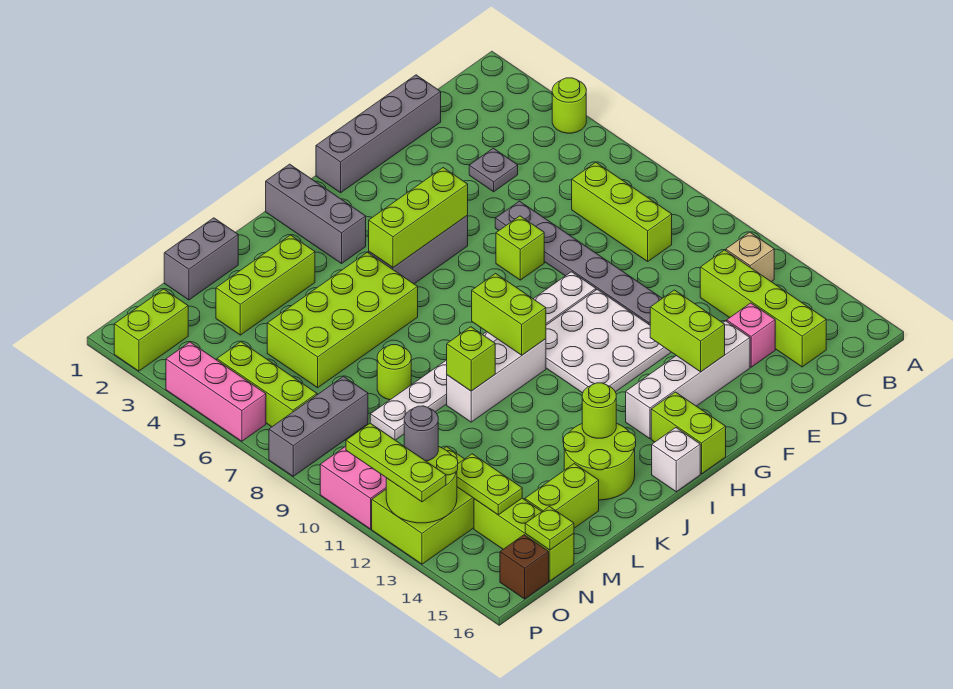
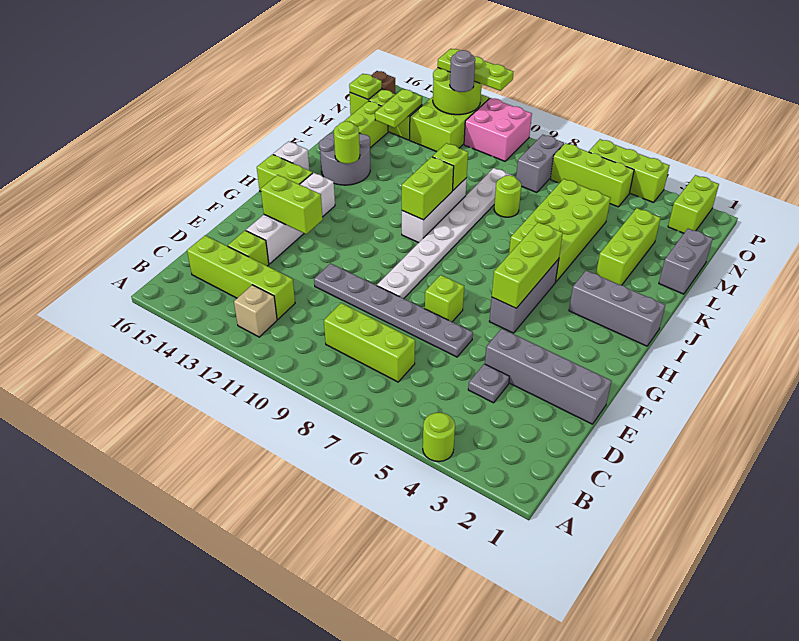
grey brick D1:G1 level 1 -> grey brick E1:E4 level 1
pink brick D14 level 1 -> lime brick D14 level 1
white plate F10:H12 level 1 -> none
lime brick I9:I10 level 2 -> lime brick I10:J10 level 2
lime round brick J14:K15 level 1 -> grey round brick J14:K15 level 1
grey brick N8:P8 level 1 -> grey brick N8:O8 level 1
lime plate N13:N14 level 2 -> lime plate M14:N14 level 2
pink brick P4:P6 level 1 -> lime brick P4:P6 level 1

